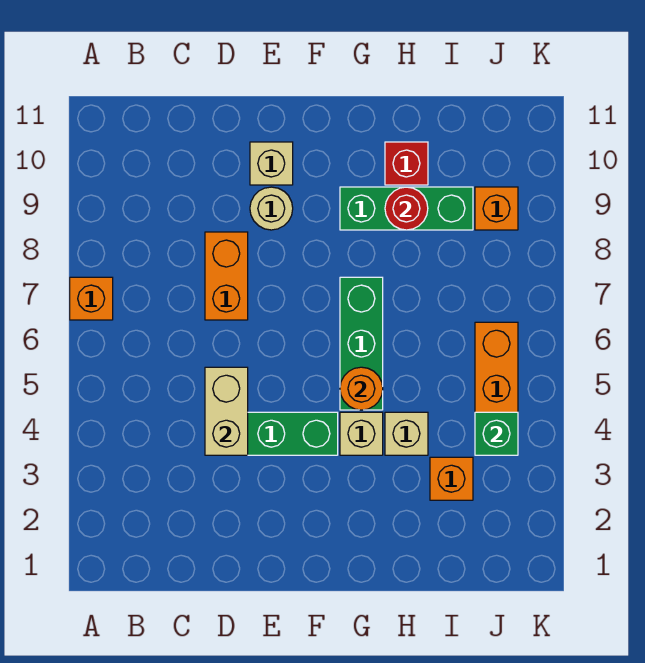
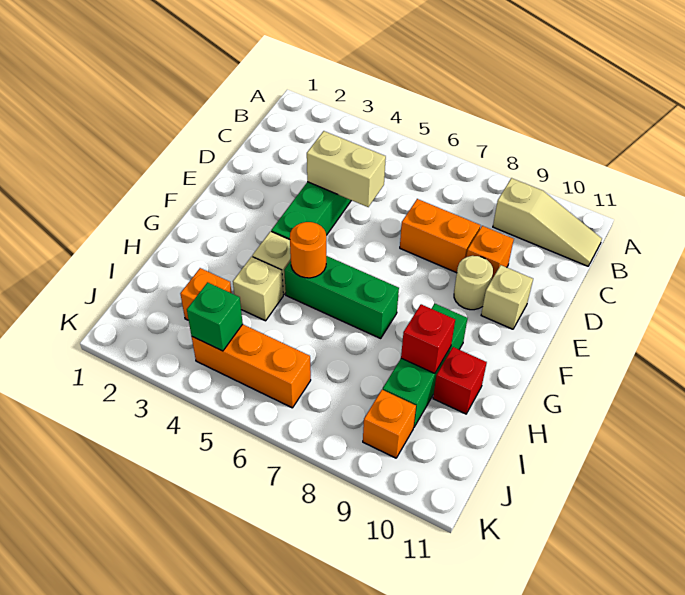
orange brick A7 level 1 -> orange brick D9 level 1
none -> tan slope B9:B11 level 1 top 9
red round brick H9 level 2 -> red brick H9 level 2

